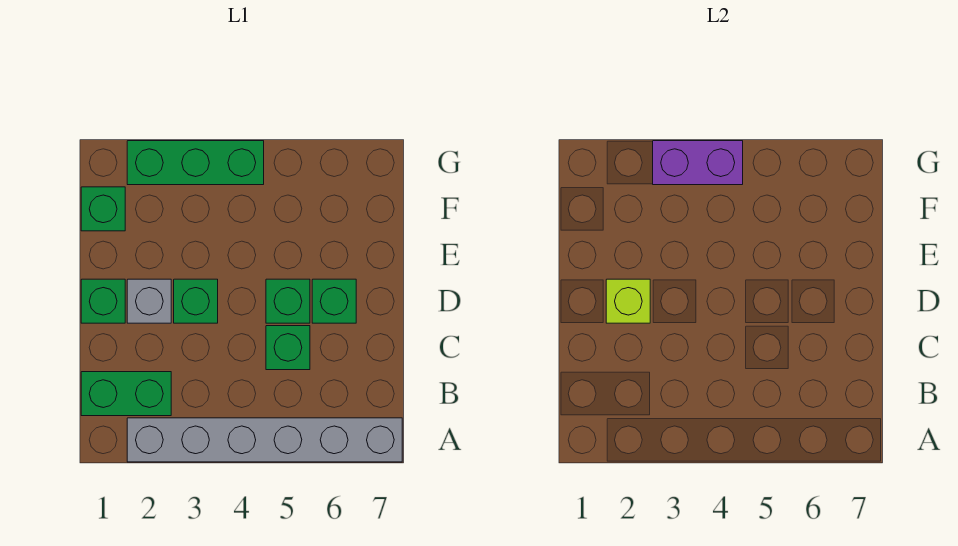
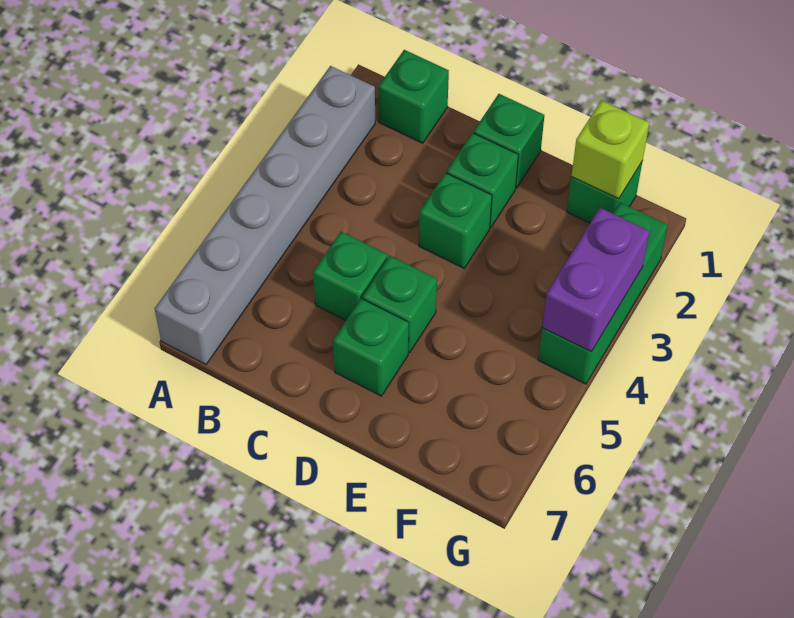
green brick B1:B2 level 1 -> green brick B1 level 1
grey brick D2 level 1 -> green brick D2 level 1
lime brick D2 level 2 -> lime brick F1 level 2

